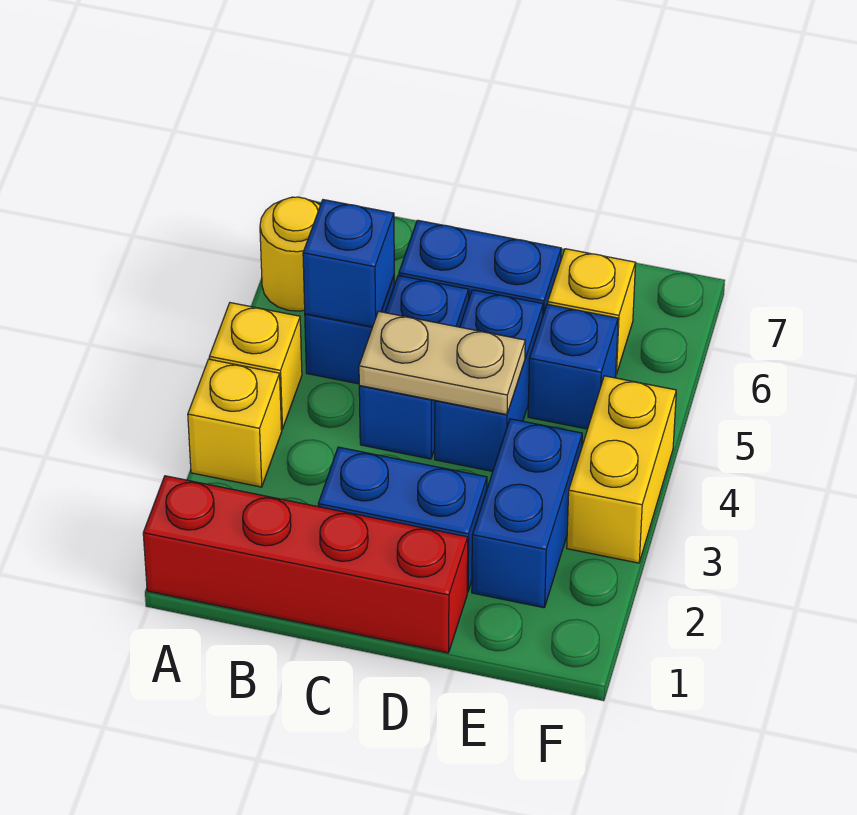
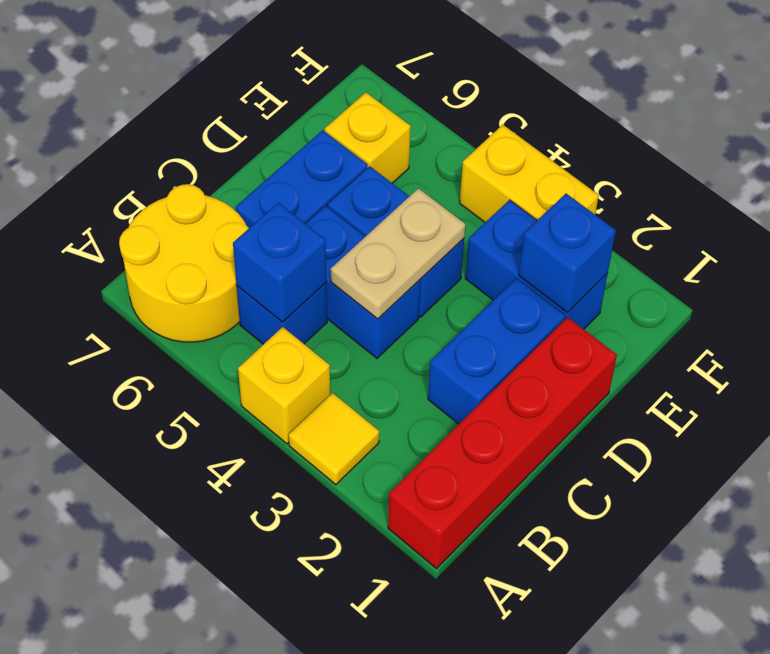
yellow brick A3 level 1 -> yellow tile A3 level 1
yellow round brick A6 level 1 -> yellow round brick A6:B7 level 1
blue brick E5 level 1 -> blue brick E2 level 2

